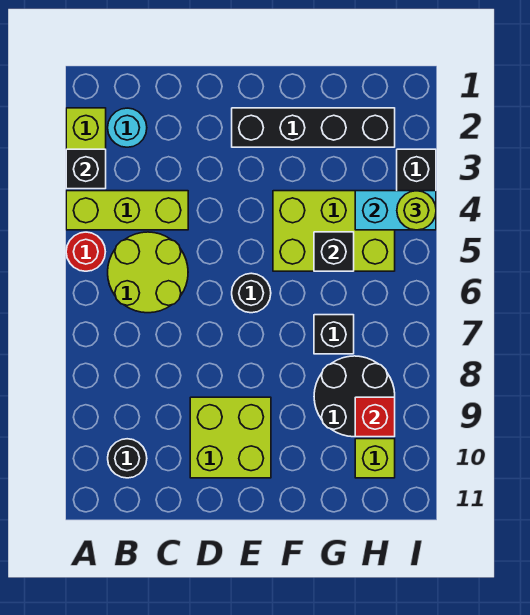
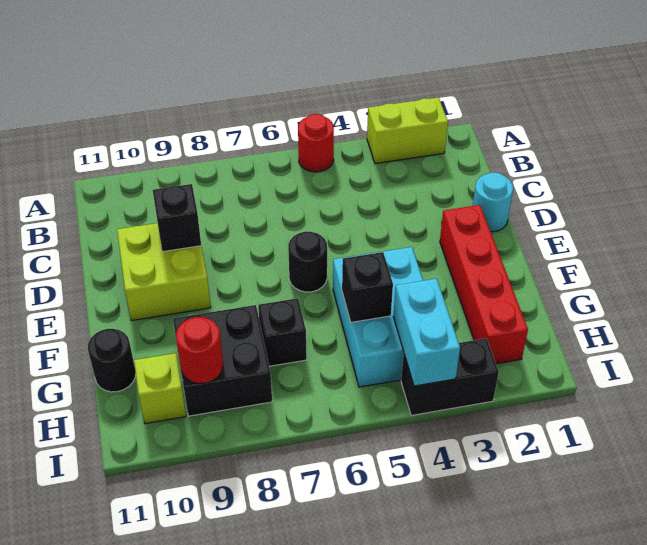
black brick A3 level 2 -> black brick D9 level 2
lime brick A4:C4 level 1 -> none
cyan round brick B2 level 1 -> cyan round brick D1 level 1
lime round brick B5:C6 level 1 -> none
black round brick B10 level 1 -> black round brick G11 level 1
black brick E2:H2 level 1 -> red brick E2:H2 level 1
lime brick F4:H5 level 1 -> cyan brick F4:H5 level 1
black round brick G8:H9 level 1 -> black brick G8:H9 level 1
red brick H9 level 2 -> red round brick H9 level 2
lime round brick I4 level 3 -> none

